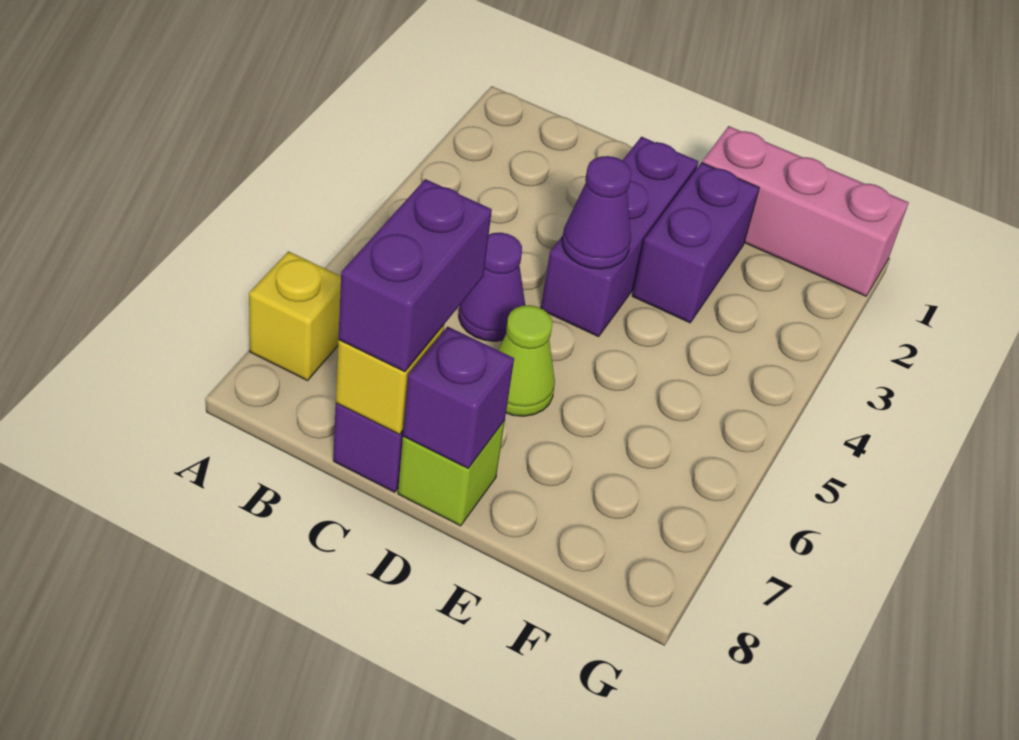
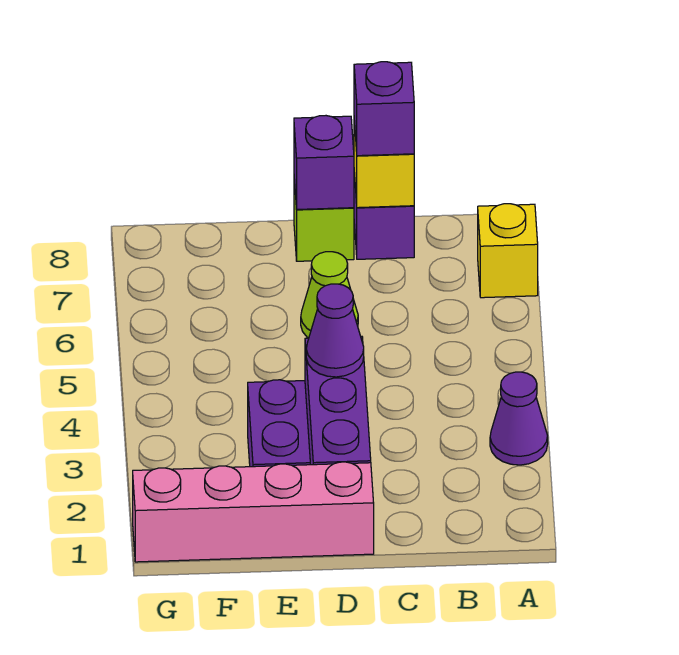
purple cone C5 level 1 -> purple cone A3 level 1
purple brick C7:C8 level 3 -> purple brick C8 level 3
pink brick E1:G1 level 1 -> pink brick D1:G1 level 1

